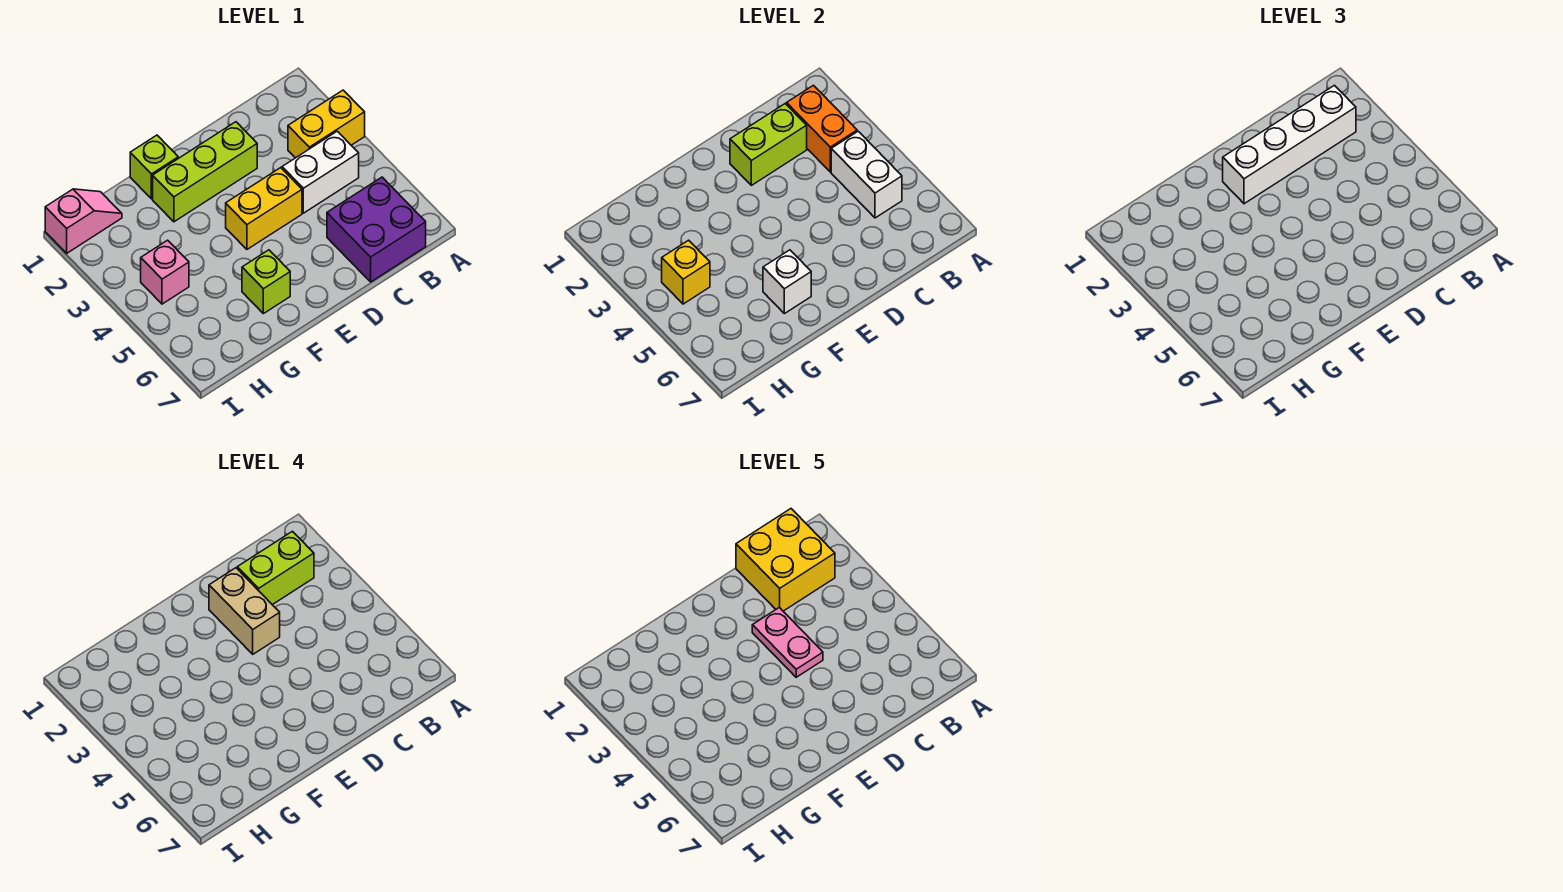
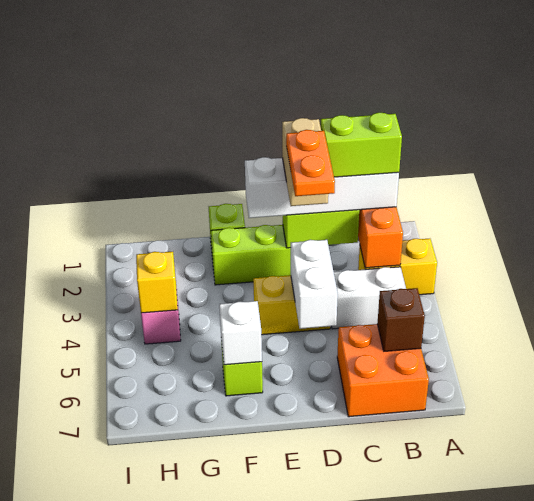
yellow brick B1:C2 level 5 -> none
white brick B4:B5 level 2 -> white brick D4:D5 level 2
purple brick B6:C7 level 1 -> orange brick B6:C7 level 1
none -> brown brick B6 level 2
pink plate D3:D4 level 5 -> orange plate D3:D4 level 5
pink slope H1:I1 level 1 top I -> none

